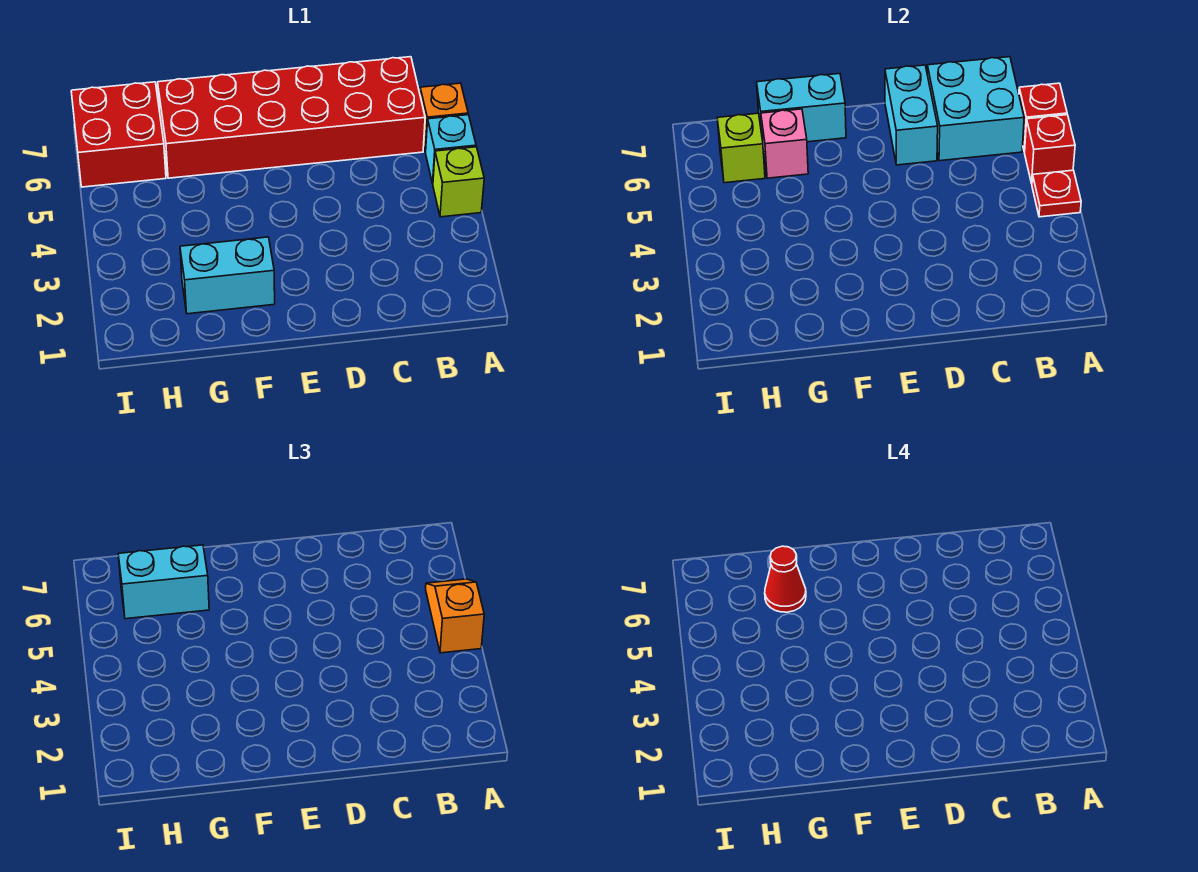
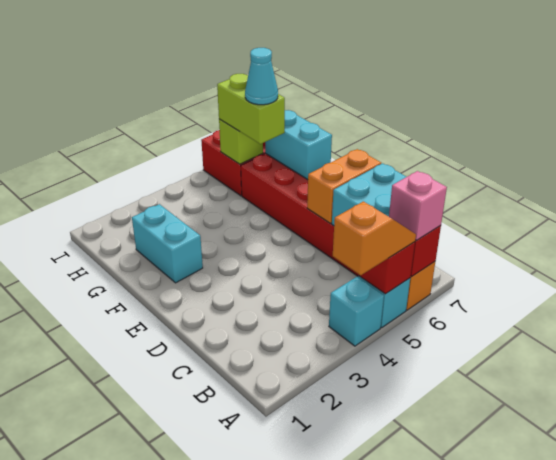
lime brick A4 level 1 -> cyan brick A4 level 1
red plate A4 level 2 -> none
cyan brick D6:D7 level 2 -> orange brick D6:D7 level 2
pink brick G6 level 2 -> pink brick A6 level 3
cyan brick G6:H6 level 3 -> lime brick G6:H6 level 3
red cone G6 level 4 -> cyan cone G6 level 4

